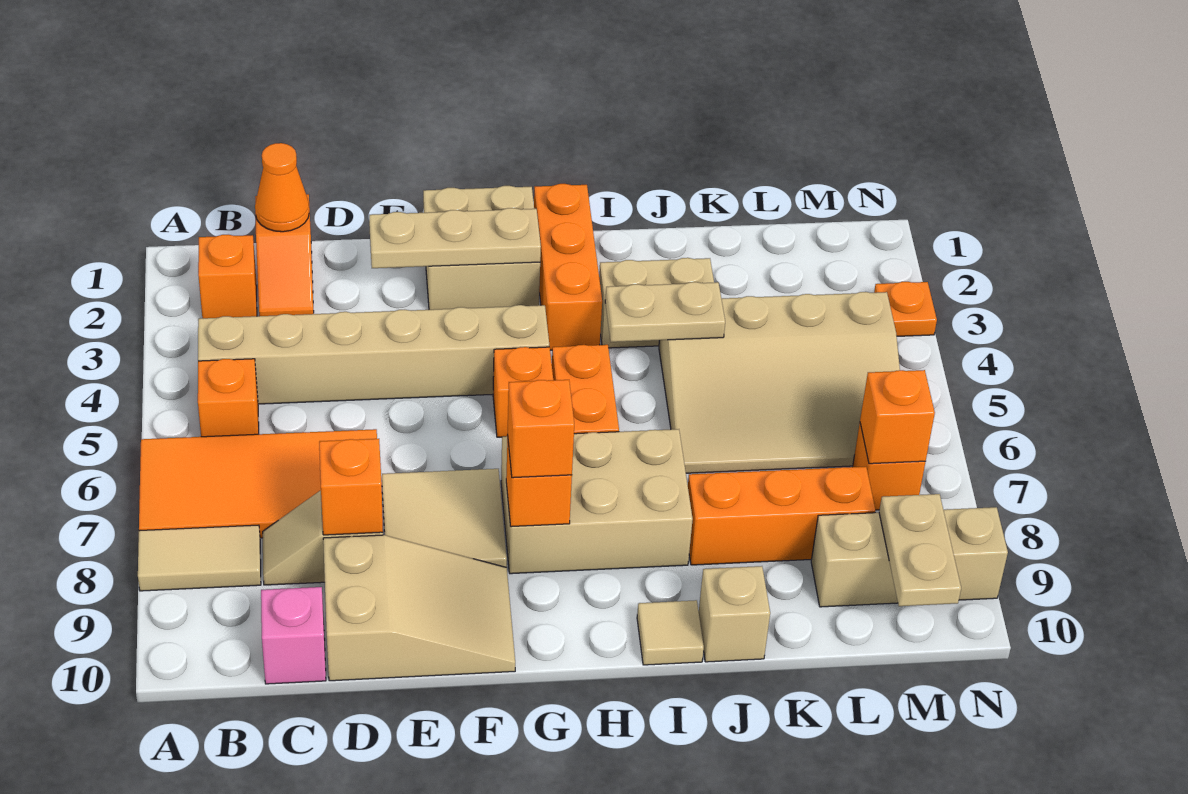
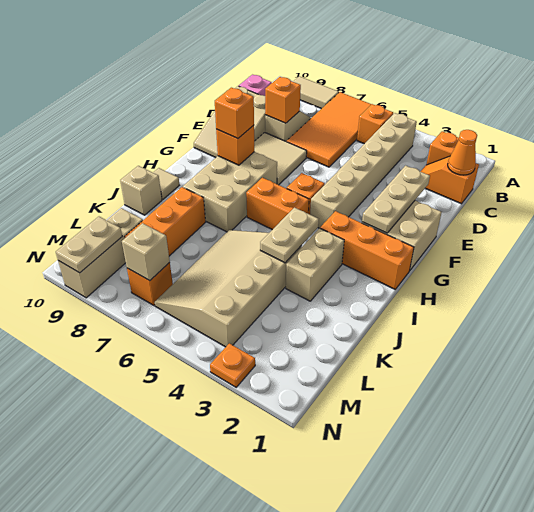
tan tile A8:B8 level 1 -> tan tile A8:A9 level 1
orange brick M7 level 2 -> tan brick M7 level 2
tan plate M9:M10 level 2 -> tan plate M9:N9 level 2

